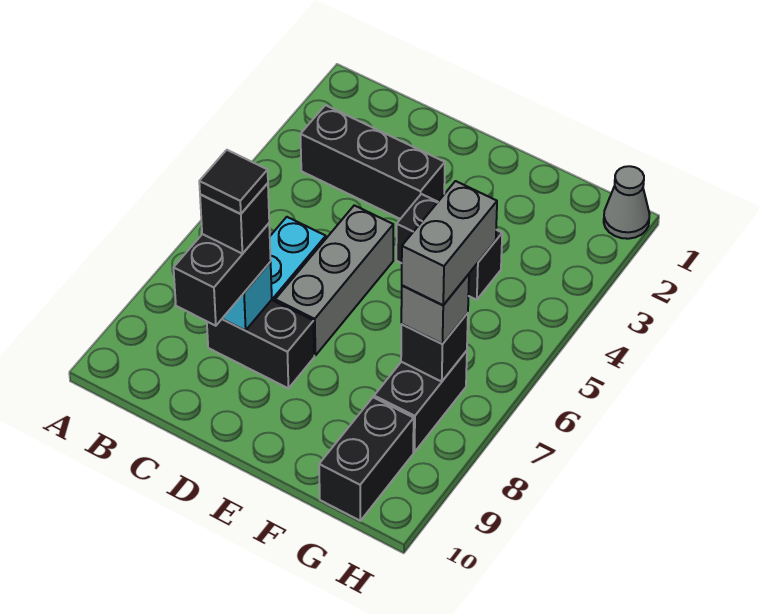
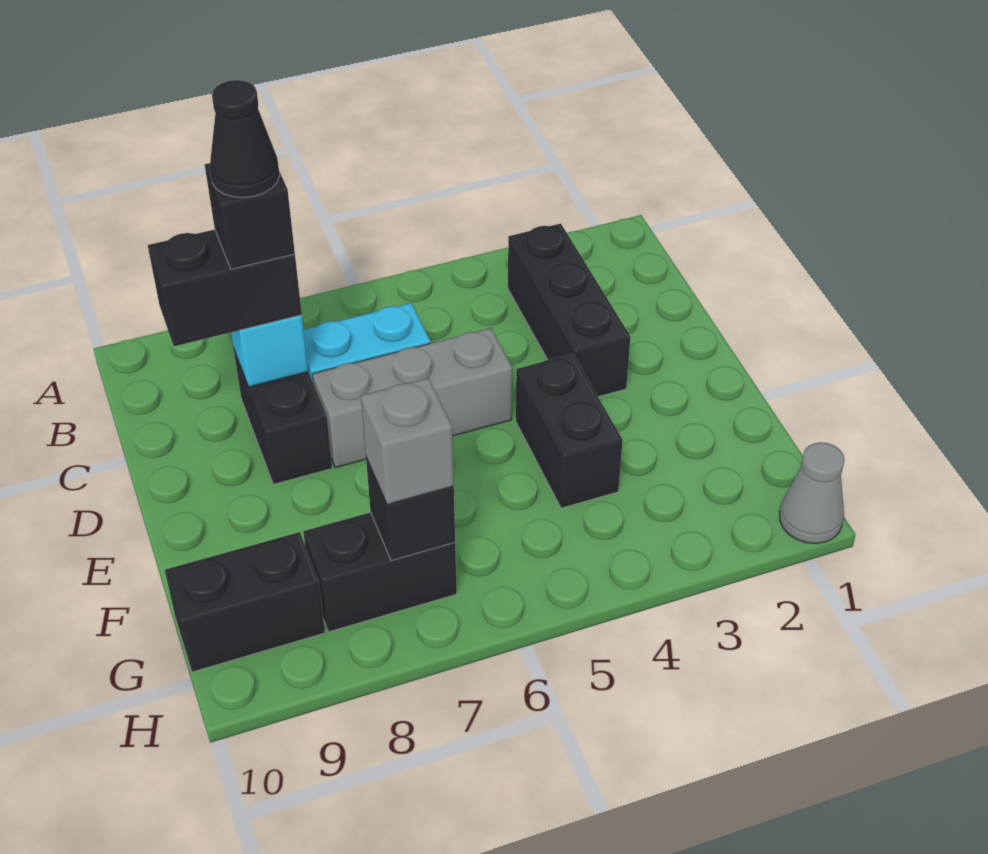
black tile C8 level 5 -> black cone C8 level 5
grey brick G6:G7 level 4 -> none

